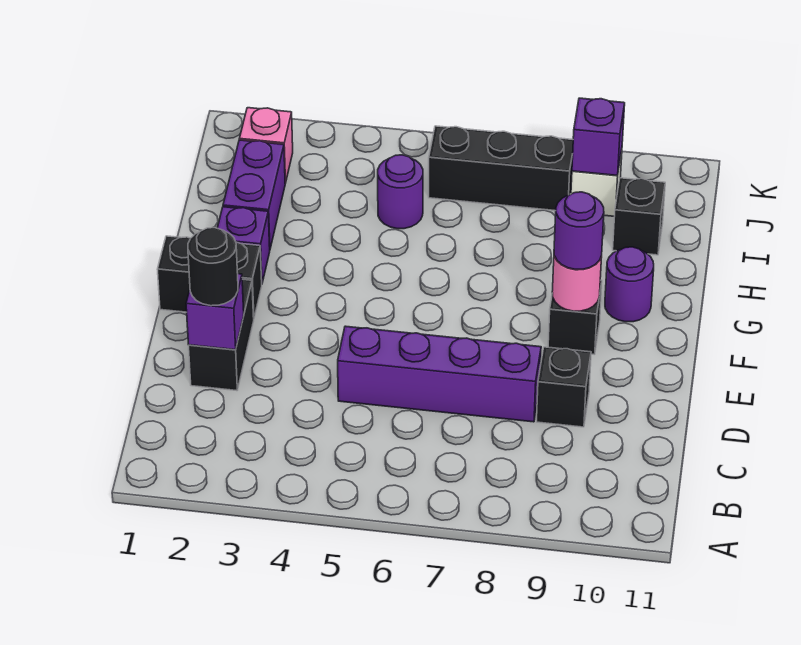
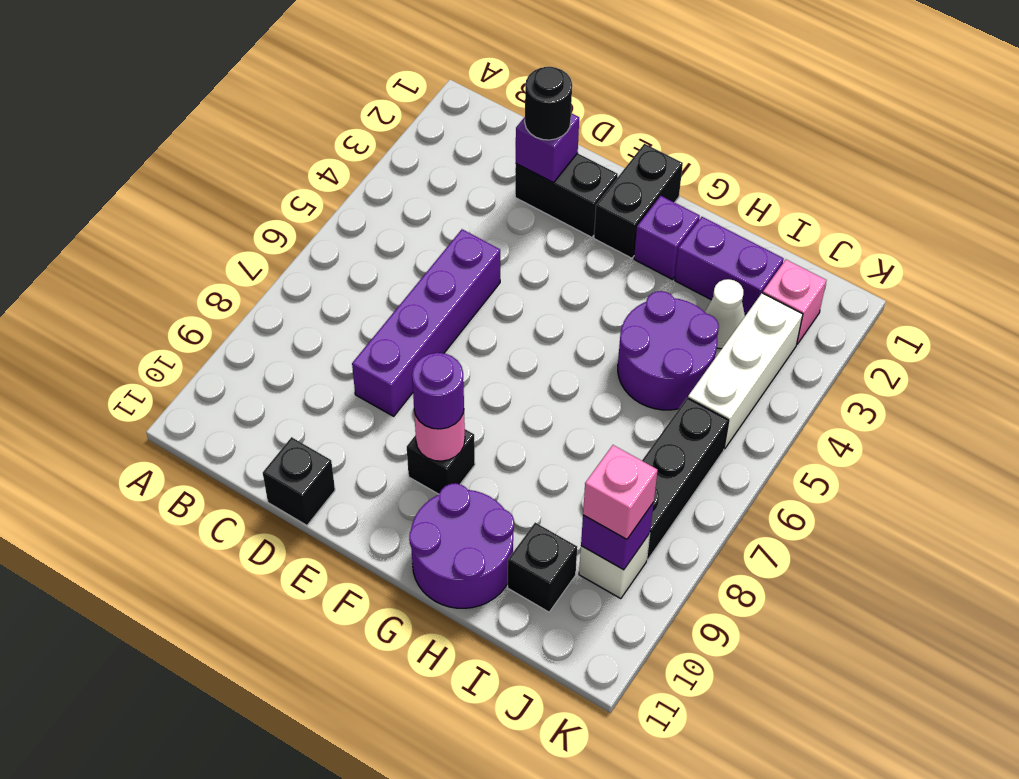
black brick D9 level 1 -> black brick D11 level 1
purple round brick G10 level 1 -> purple round brick G10:H11 level 1
none -> white cone I3 level 1
purple round brick I5 level 1 -> purple round brick H4:I5 level 1
none -> white brick J3:J5 level 1
none -> pink brick J9 level 3

